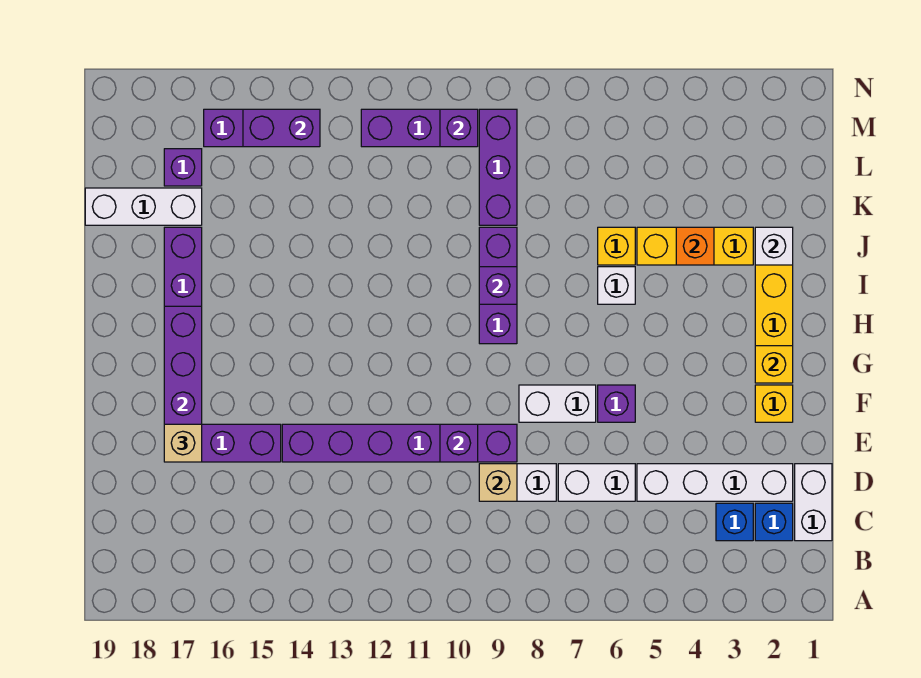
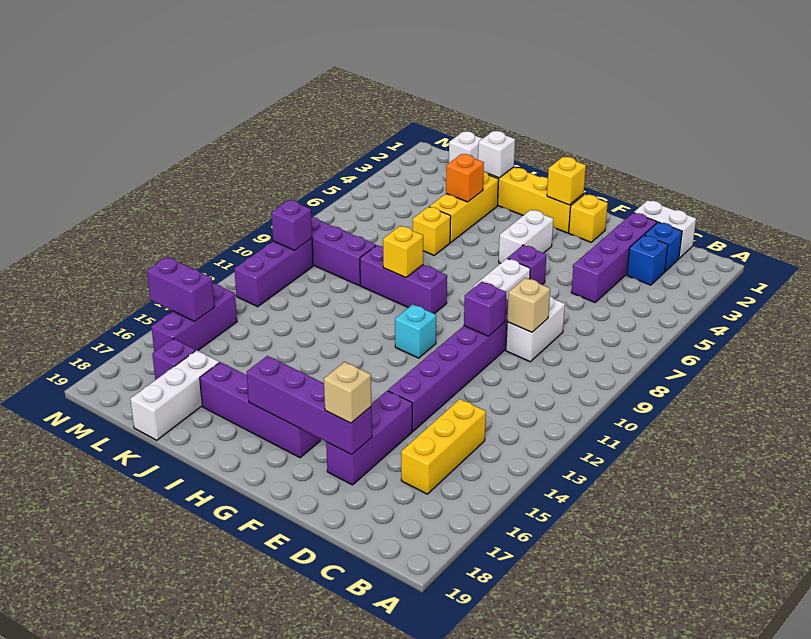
none -> yellow brick C14:C16 level 1
white brick D2:D5 level 1 -> purple brick D2:D5 level 1
white brick D6:D7 level 1 -> white brick G4:G5 level 1
none -> cyan brick G11 level 1
white brick I6 level 1 -> white brick L1 level 1
purple brick I9 level 2 -> yellow brick I9 level 2
purple brick M14:M15 level 2 -> purple brick M15:N15 level 2

